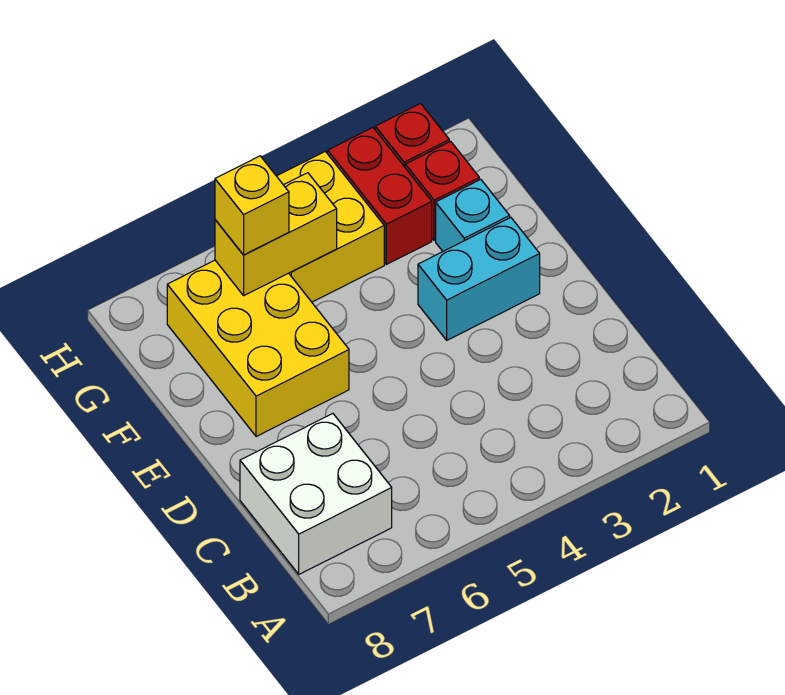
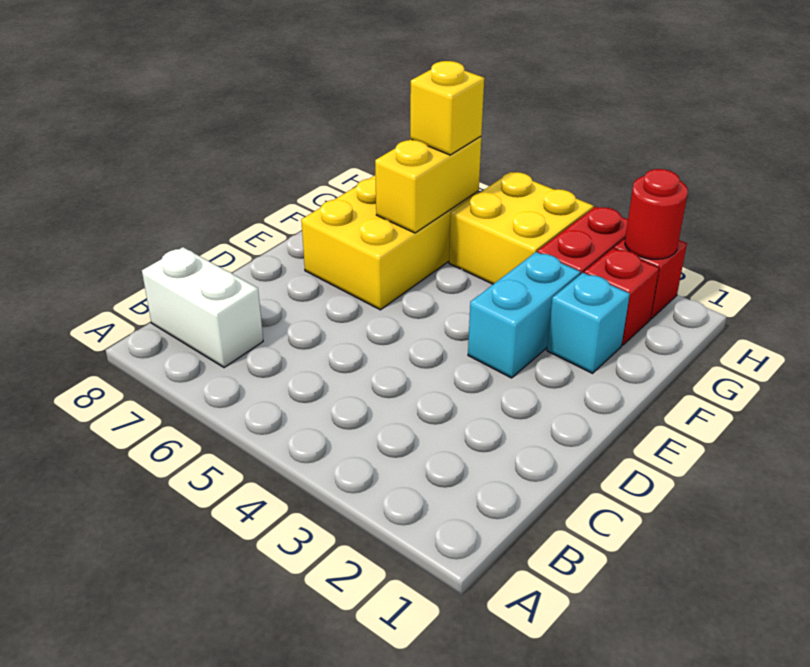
white brick B7:C8 level 1 -> white brick B7:B8 level 1
cyan brick E2:E3 level 1 -> cyan brick E3:F3 level 1
yellow brick G5:G6 level 2 -> yellow brick F6:G6 level 2
none -> red round brick H2 level 2

